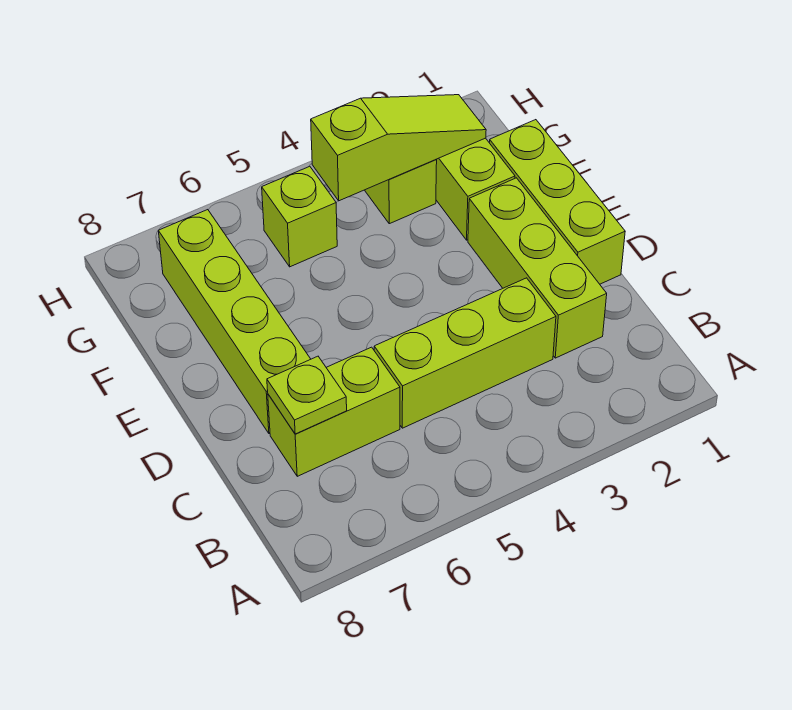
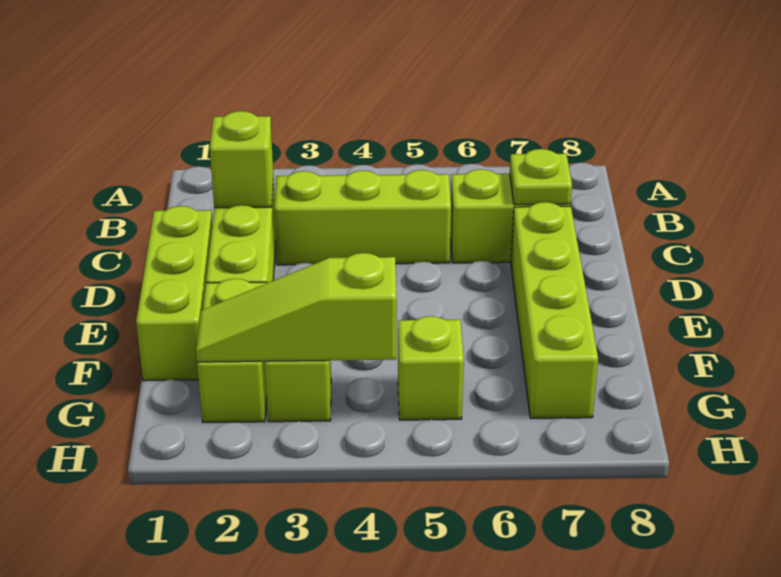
none -> lime brick C2 level 2

